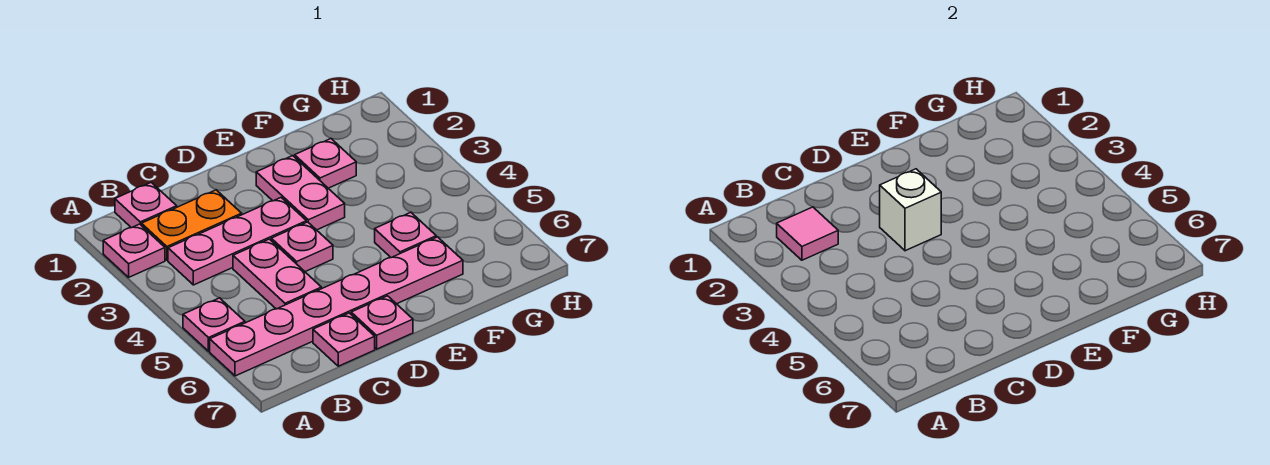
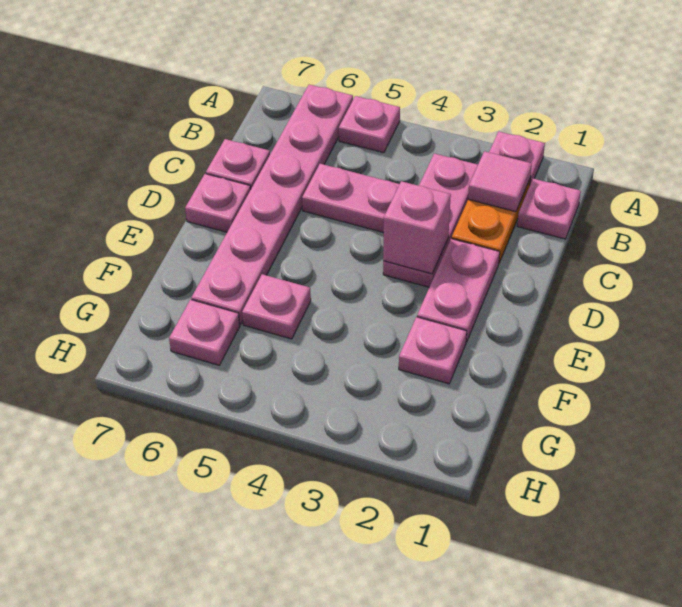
white brick D3 level 2 -> pink brick D3 level 2
pink plate D4 level 1 -> pink plate G6 level 1
pink plate E2:E3 level 1 -> pink plate D2:E2 level 1

